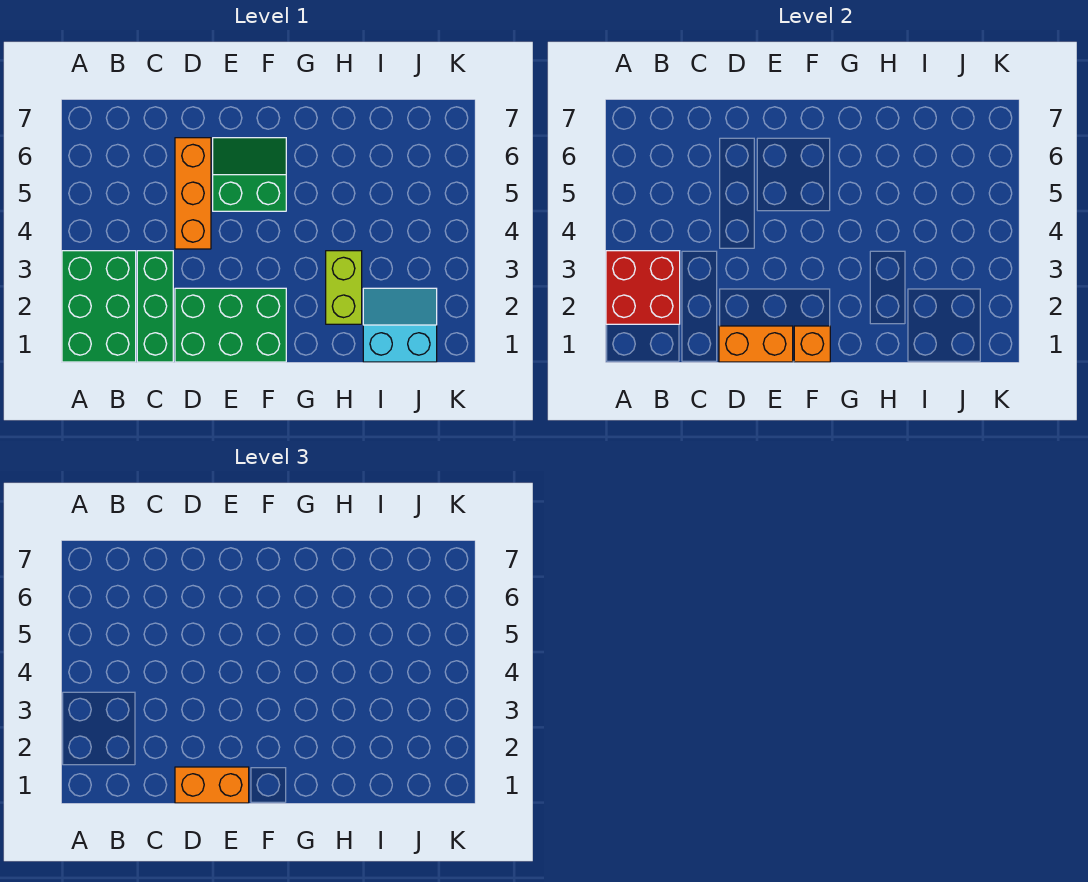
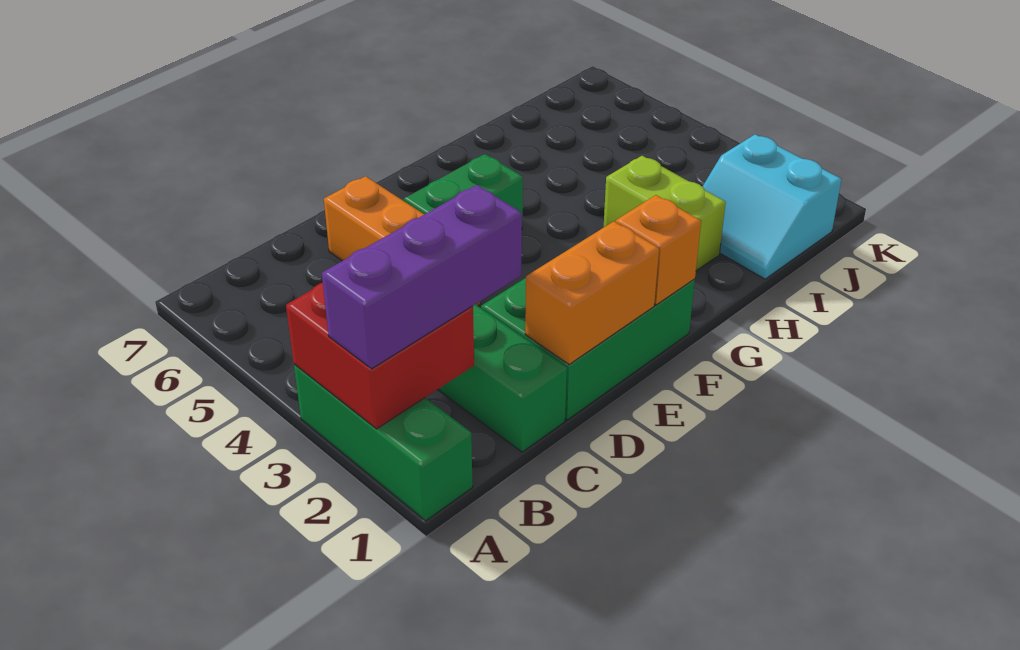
green brick A1:B3 level 1 -> green brick A1:A3 level 1
none -> purple brick A2:C2 level 3
orange brick D1:E1 level 3 -> none
cyan slope I1:J2 level 1 top 1 -> cyan slope I1:J2 level 1 top J

